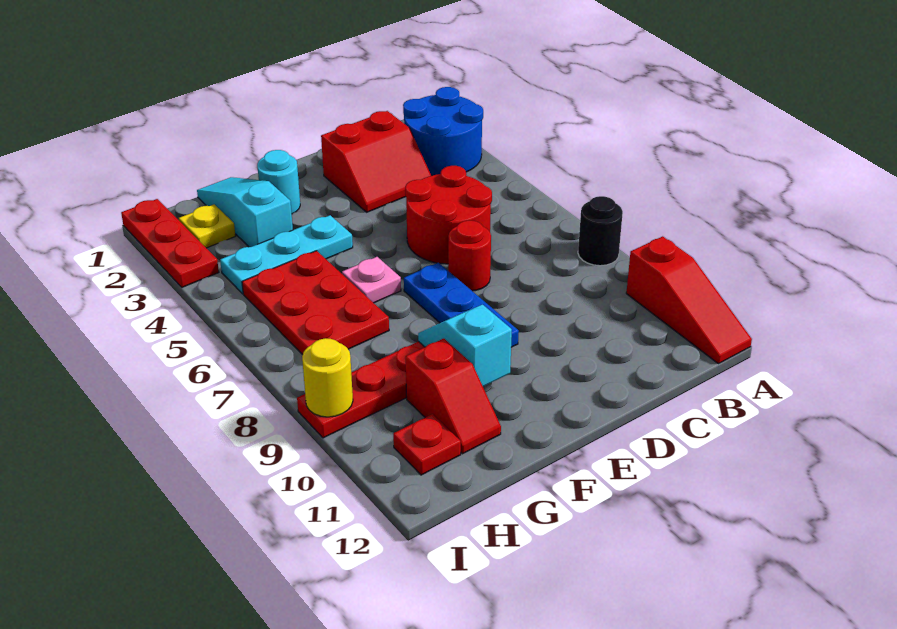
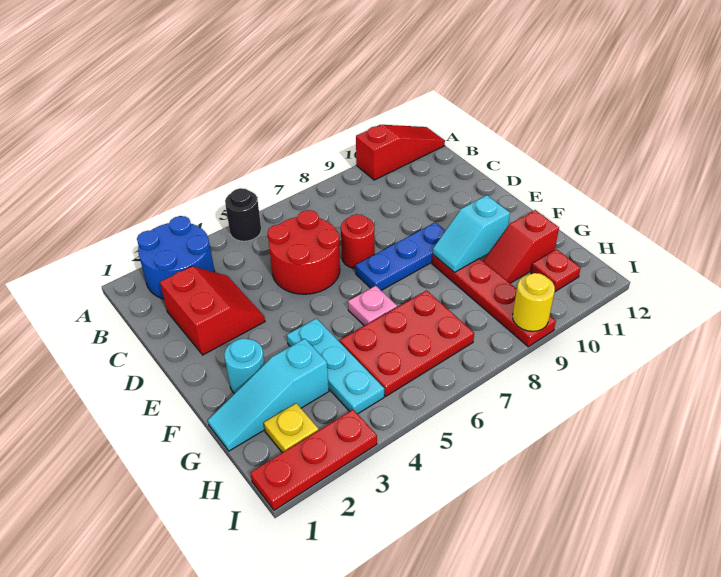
black round brick A8 level 1 -> black round brick A5 level 1
red slope G10:G11 level 1 top 10 -> red slope G10:G11 level 1 top 11

